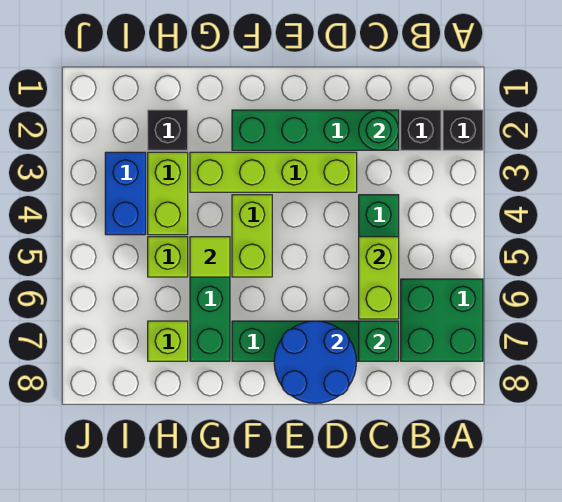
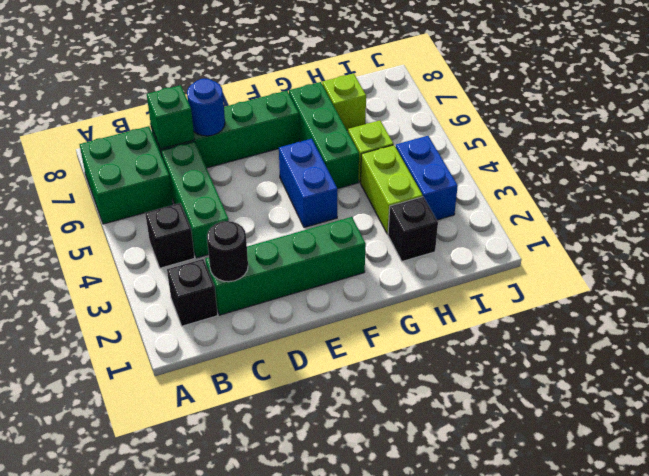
black brick A2 level 1 -> black brick B4 level 1
green round brick C2 level 2 -> black round brick C2 level 2
lime brick C5:C6 level 2 -> none
lime brick D3:G3 level 1 -> none
blue round brick D7:E8 level 2 -> blue round brick D7 level 2
lime brick F4:F5 level 1 -> blue brick F4:F5 level 1
lime tile G5 level 2 -> none

